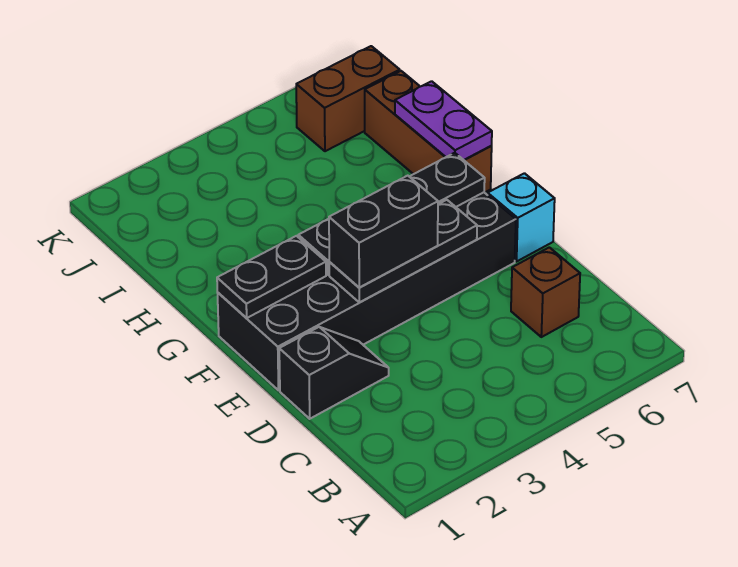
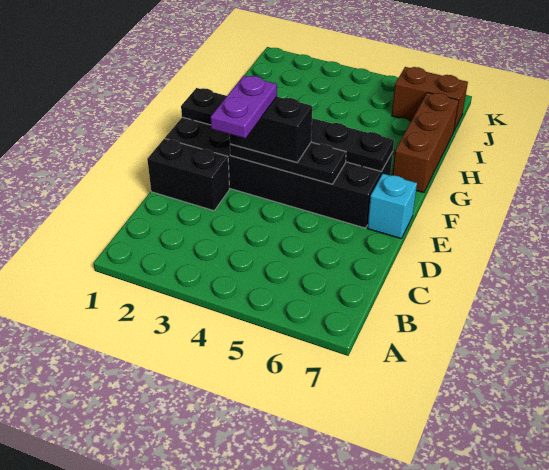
brown brick C6 level 1 -> none
black slope D1:D2 level 1 top 1 -> black brick D1:D2 level 1
purple plate G7:H7 level 2 -> purple plate D3:E3 level 4

